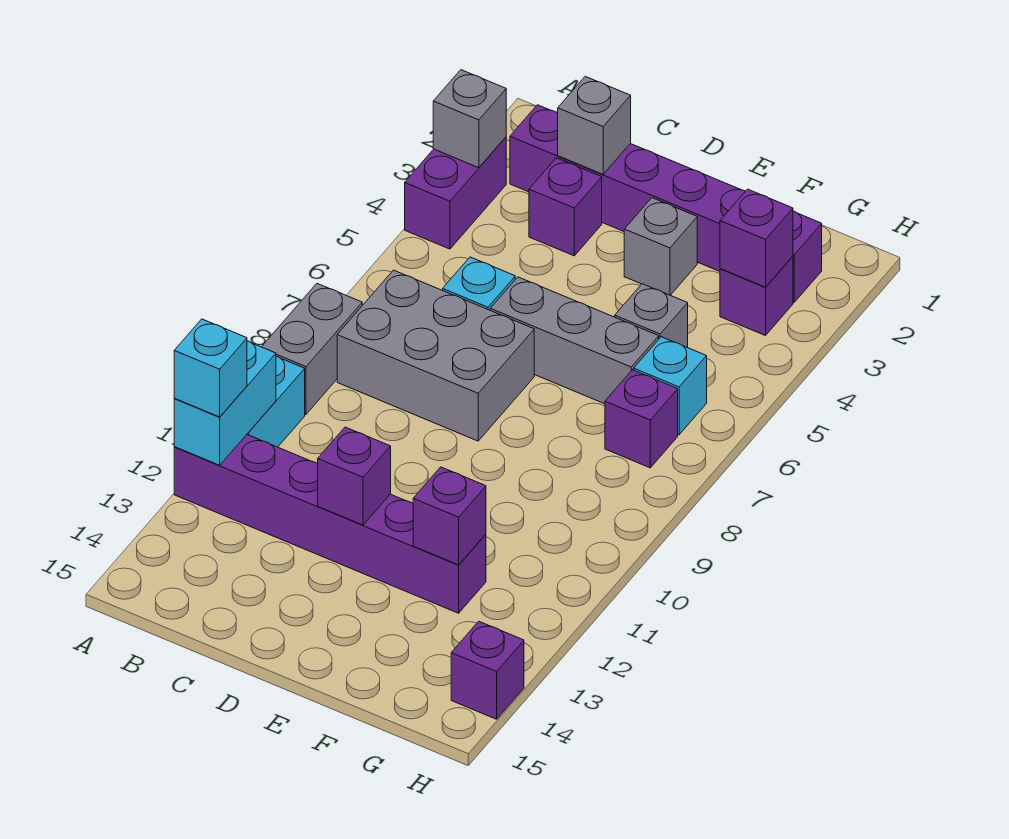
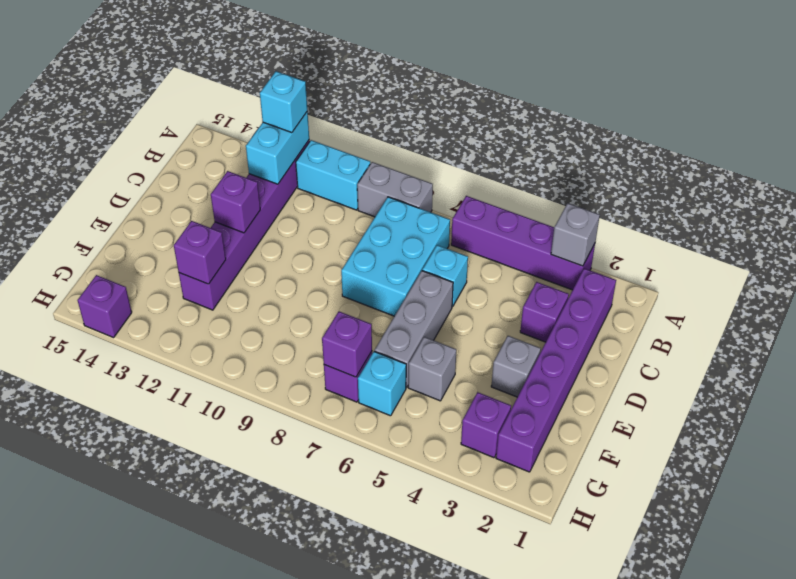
purple brick A3:A4 level 1 -> purple brick A3:A6 level 1
cyan brick A11:A12 level 2 -> cyan brick A12:B12 level 2
grey brick B7:D8 level 1 -> cyan brick B7:D8 level 1
grey brick C2 level 2 -> none
purple brick G3 level 2 -> purple brick G7 level 2

